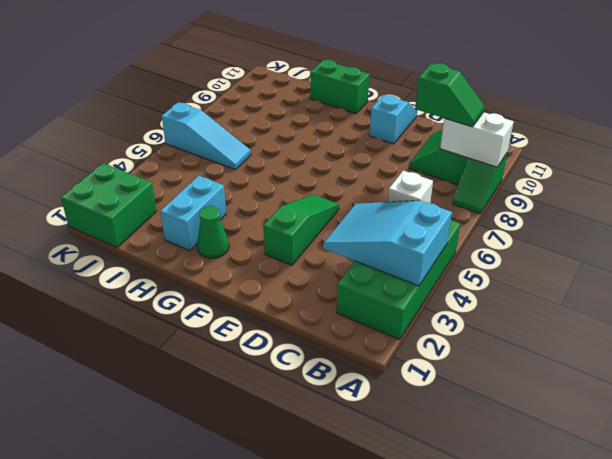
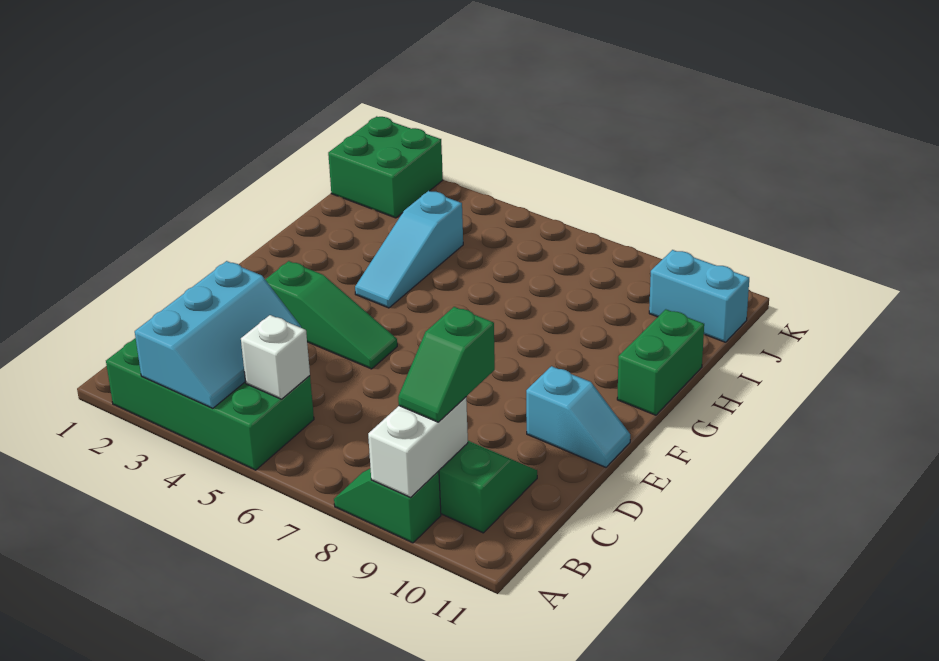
cyan slope A3:C4 level 2 top A -> cyan slope A3:C4 level 2 top 3
green cone G2 level 1 -> none
cyan brick H2:H3 level 1 -> cyan brick J10:J11 level 1
cyan slope I6:K6 level 1 top K -> cyan slope G4:I4 level 1 top I

